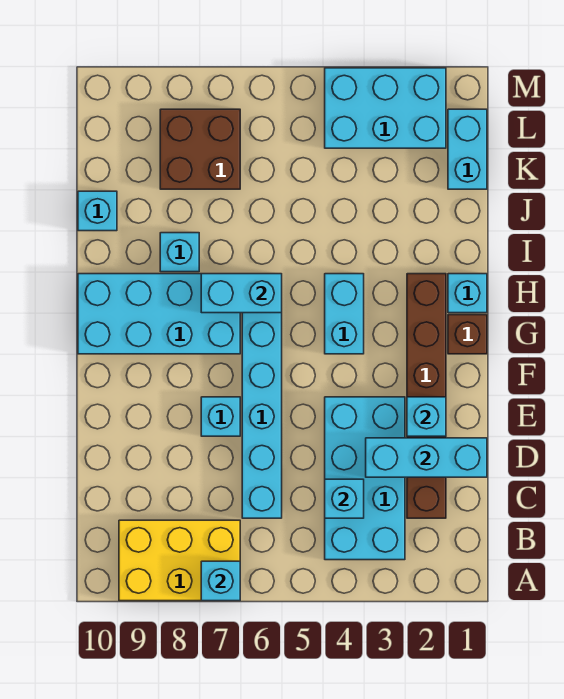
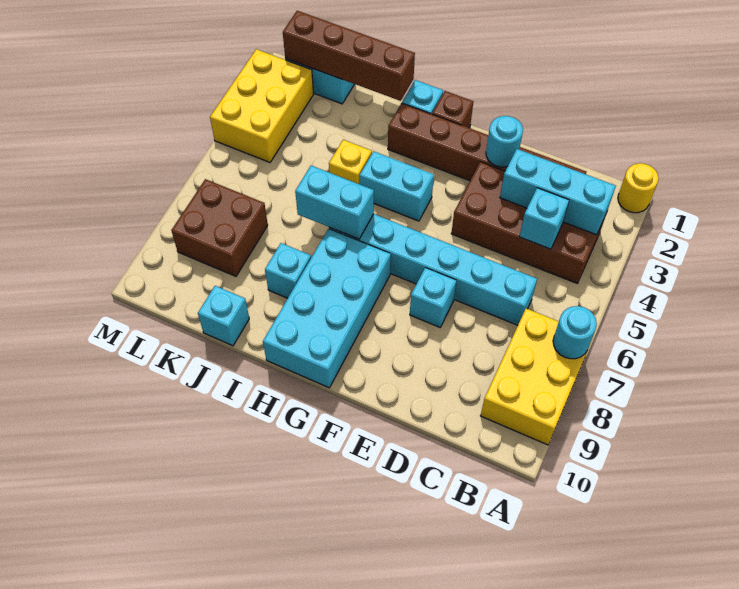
none -> yellow round brick A1 level 1
cyan brick A7 level 2 -> cyan round brick A7 level 2
cyan brick B3:E4 level 1 -> brown brick B3:E4 level 1
cyan brick D1:D3 level 2 -> cyan brick B3:D3 level 2
cyan brick E2 level 2 -> cyan round brick E2 level 2
cyan brick H6:H7 level 2 -> cyan brick H6:I6 level 2
none -> brown brick I1:L1 level 2
none -> yellow brick I4 level 1
cyan brick L2:M4 level 1 -> yellow brick L2:M4 level 1

